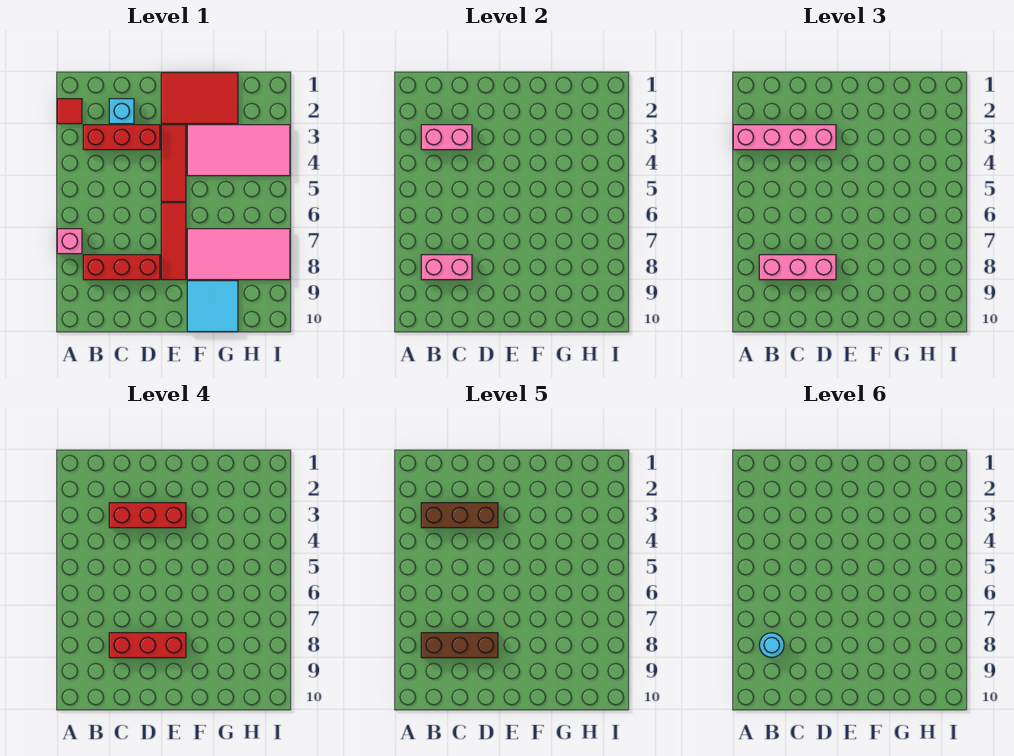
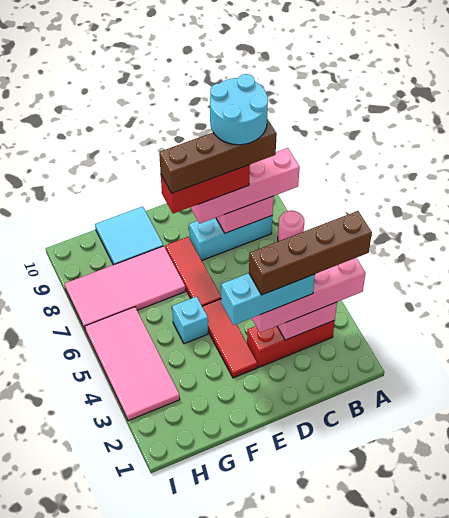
red tile A2 level 1 -> none
pink brick A7 level 1 -> pink round brick A7 level 1
brown brick B3:D3 level 5 -> brown brick A3:D3 level 5
red brick B8:D8 level 1 -> cyan brick B8:D8 level 1
pink brick B8:D8 level 3 -> pink brick A8:D8 level 3
brown brick B8:D8 level 5 -> brown brick B8:E8 level 5
cyan round brick B8 level 6 -> cyan round brick B8:C9 level 6
cyan brick C2 level 1 -> cyan brick F5 level 1
red brick C3:E3 level 4 -> cyan brick C3:E3 level 4
red tile E1:G2 level 1 -> none
pink tile F3:I4 level 1 -> pink tile H3:I6 level 1

